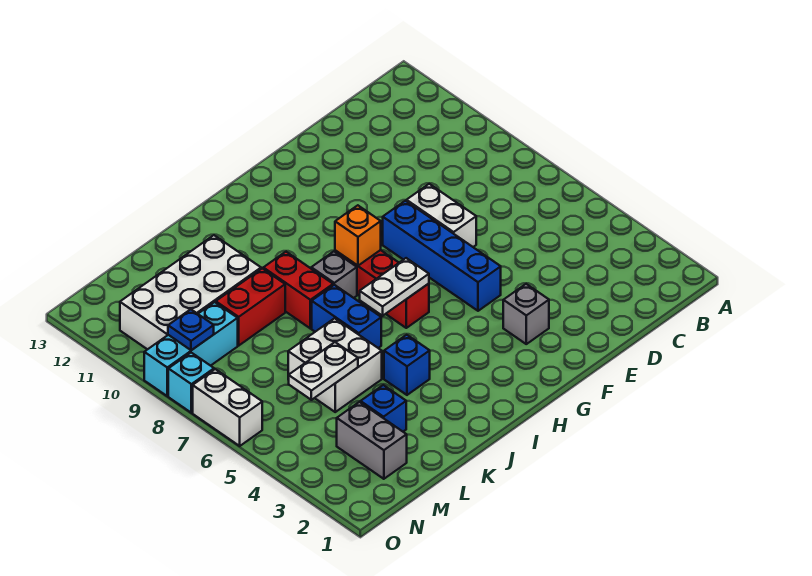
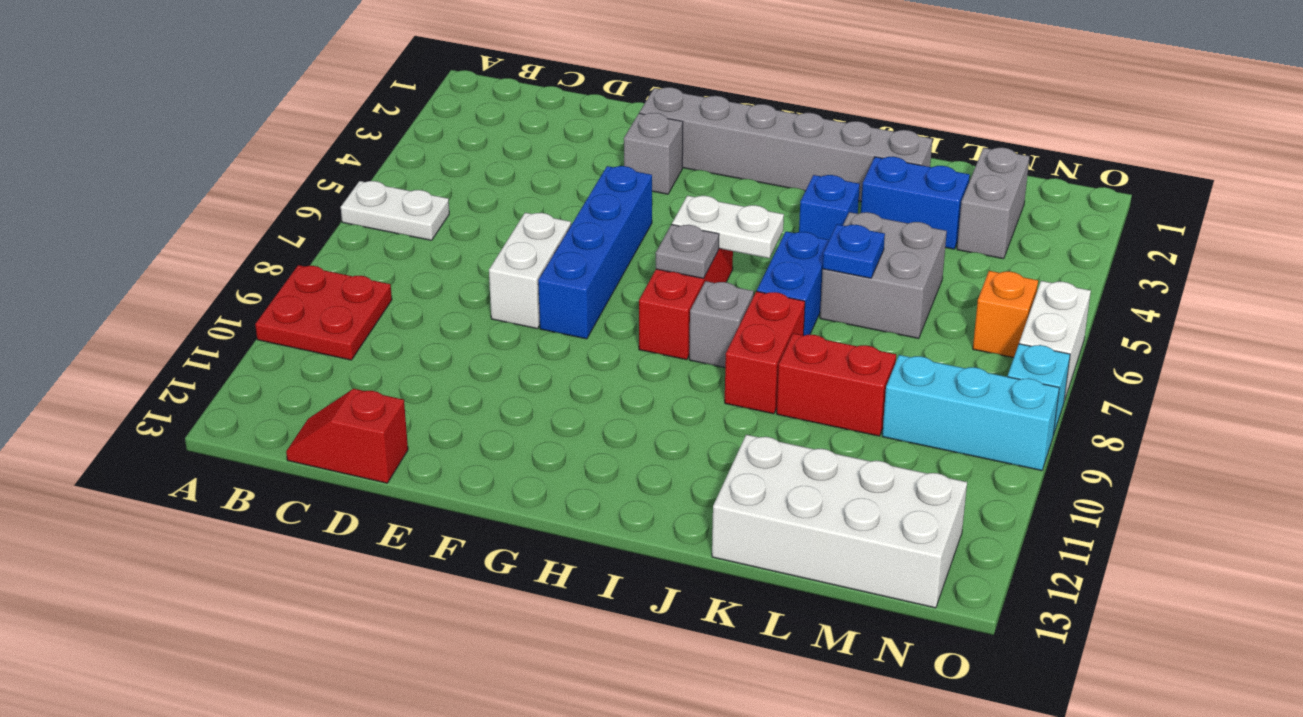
none -> red plate A9:B10 level 1
none -> red slope C13:D13 level 1 top D
none -> grey brick F2:K2 level 1
none -> grey plate H7 level 2
orange brick H8 level 2 -> orange brick N6 level 1
white brick K5:L6 level 1 -> grey brick K5:L6 level 1
white brick K10:N11 level 1 -> white brick K12:N13 level 1
blue brick L3 level 1 -> blue brick K3:L3 level 1
white plate L5:M5 level 2 -> white plate A6:B6 level 1
blue plate N9 level 2 -> blue plate K6 level 2

